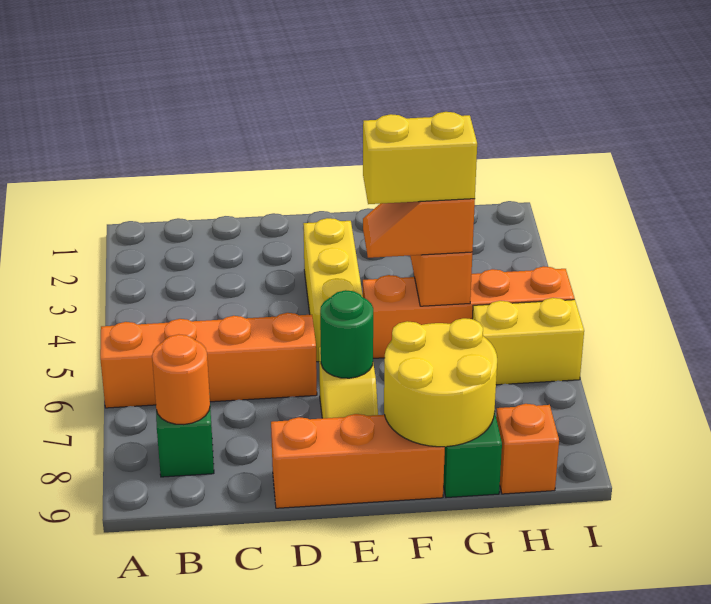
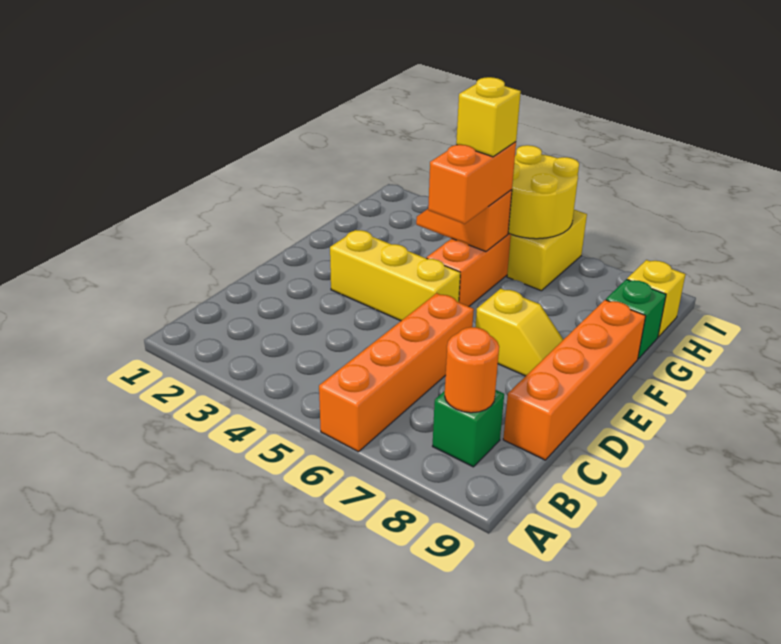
orange brick D9:F9 level 1 -> orange brick C9:F9 level 1
green round brick E7 level 2 -> none
orange slope F5:G5 level 3 top G -> orange brick F5:G5 level 3
yellow brick F5:G5 level 4 -> yellow brick G5 level 4
yellow round brick F8:G9 level 2 -> yellow round brick H5:I6 level 2
orange brick H9 level 1 -> yellow brick H9 level 1

